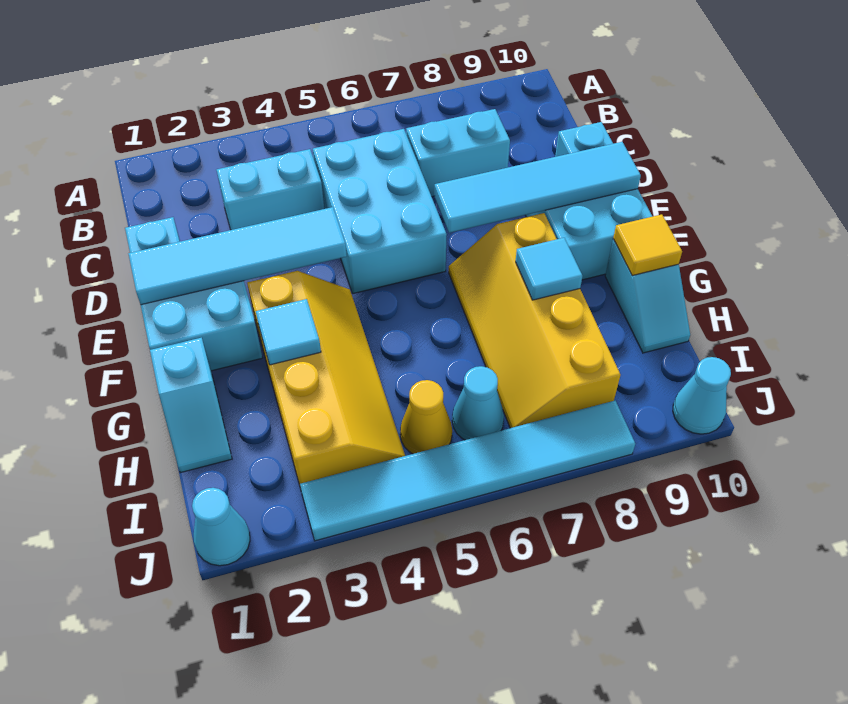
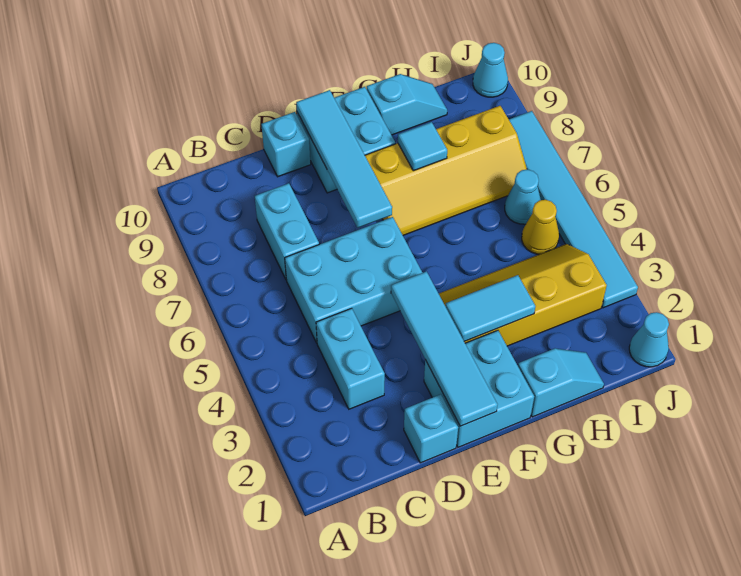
cyan tile G3 level 2 -> cyan tile F3:G3 level 2
yellow tile G10 level 2 -> none

